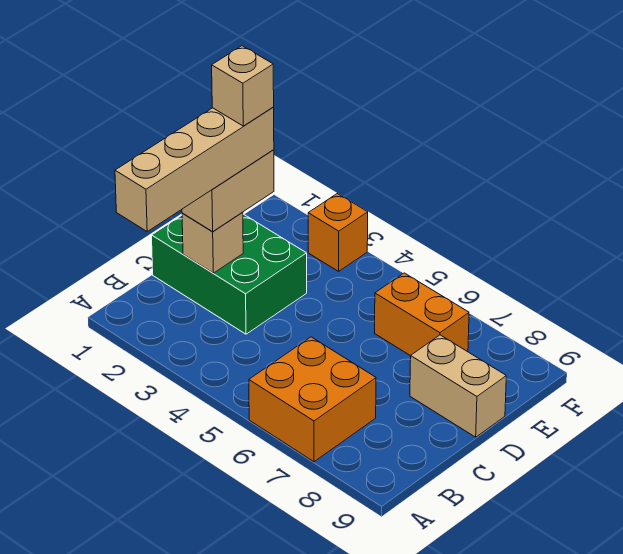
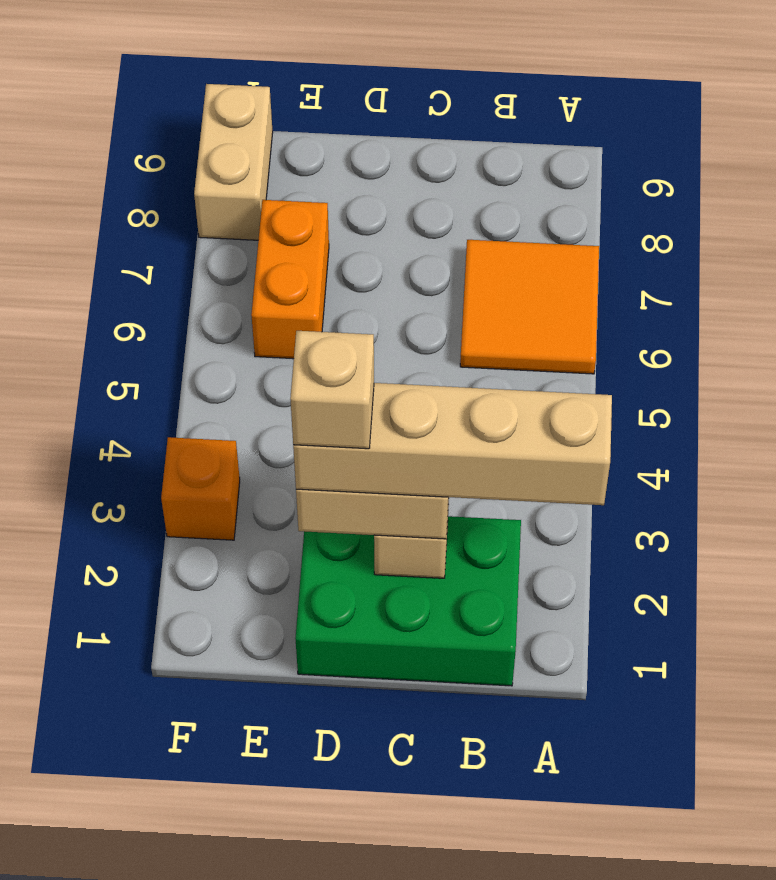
orange brick A6:B7 level 1 -> orange tile A6:B7 level 1
green brick C1:D3 level 1 -> green brick B1:D2 level 1
tan brick D8:D9 level 1 -> tan brick F8:F9 level 1

